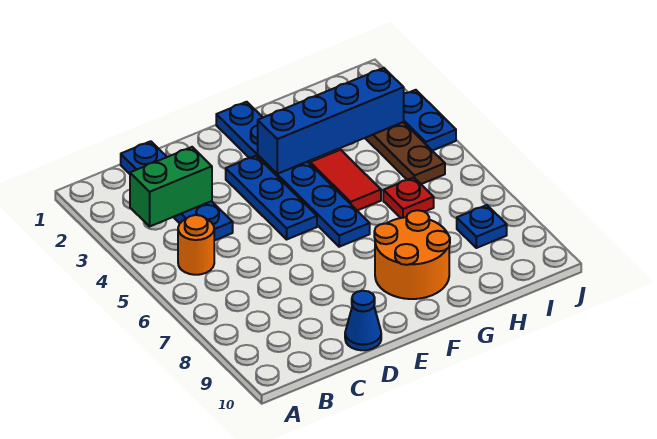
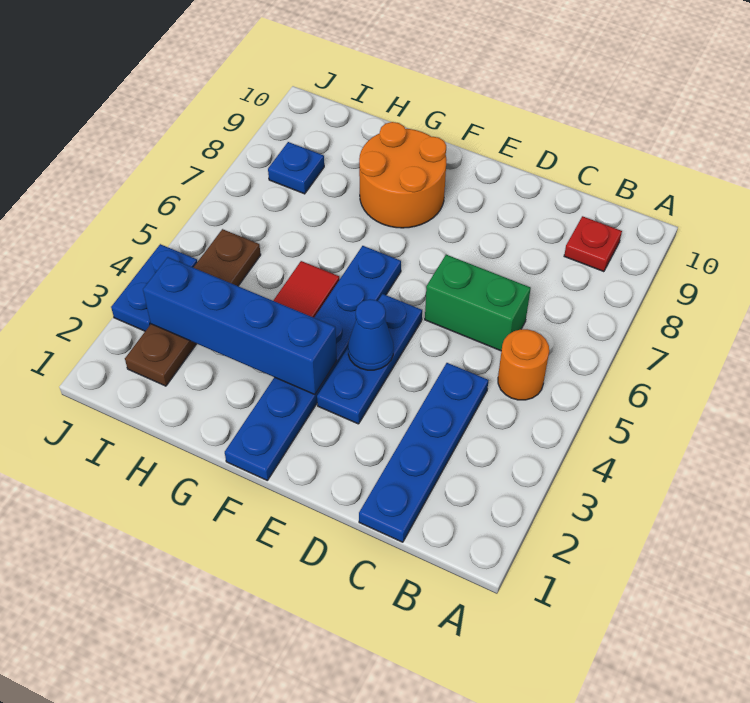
green brick B3:C3 level 2 -> green brick C6:D6 level 1
blue cone D10 level 1 -> blue cone E4 level 2
red plate H6 level 1 -> red plate B9 level 1

